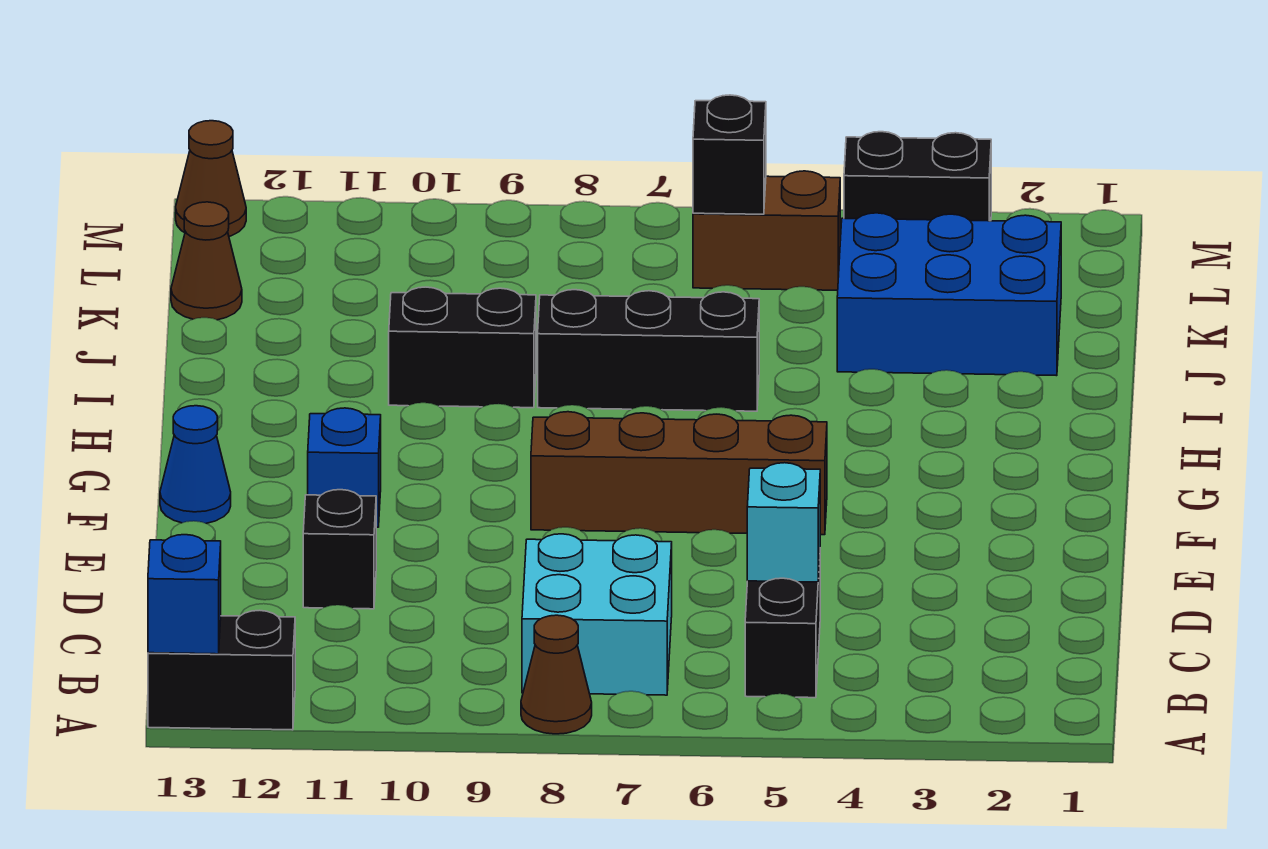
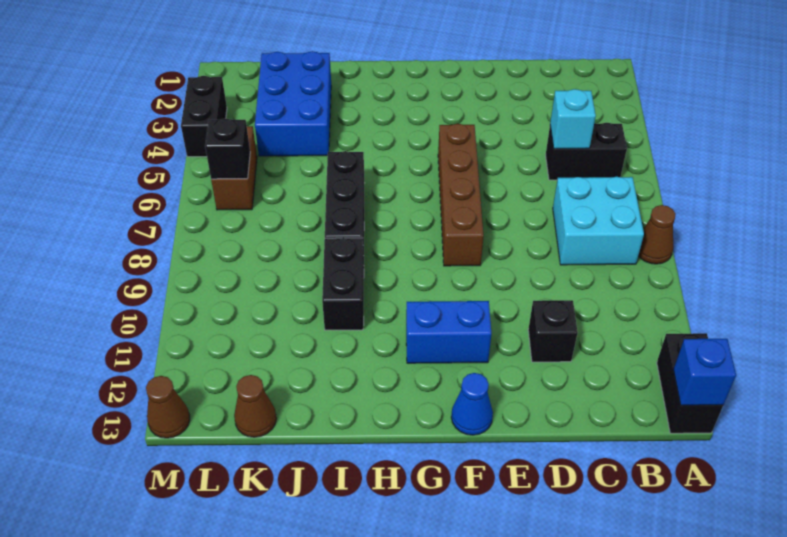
blue brick F11 level 1 -> blue brick F11:G11 level 1

